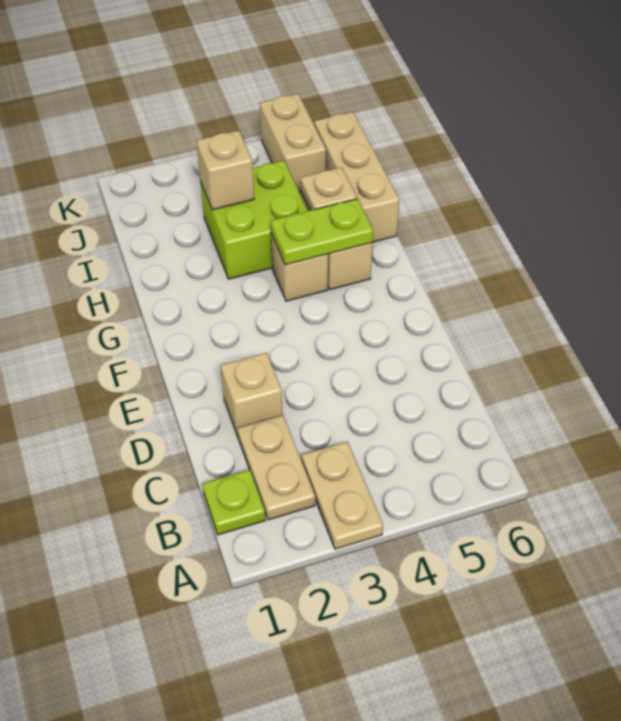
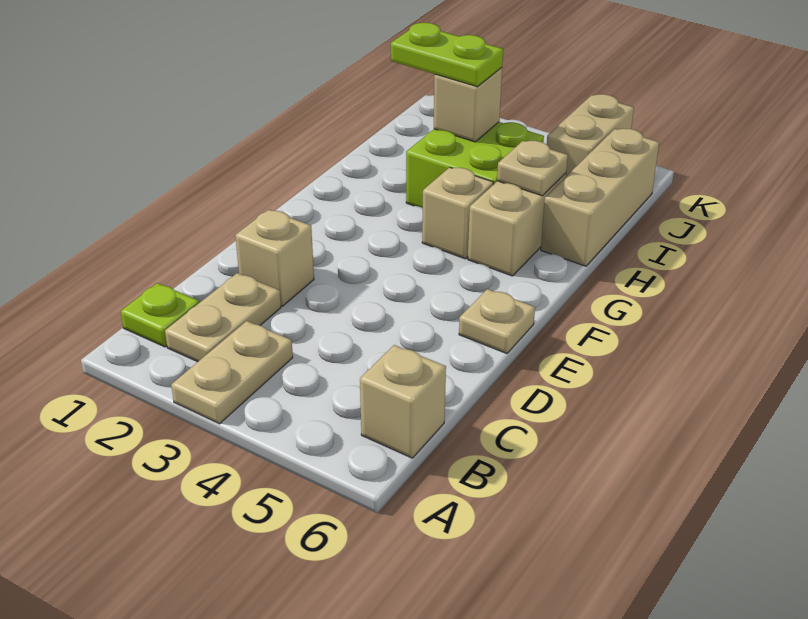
none -> tan brick B6 level 1
none -> tan plate E6 level 1
lime plate G4:G5 level 2 -> lime plate I2:I3 level 3

